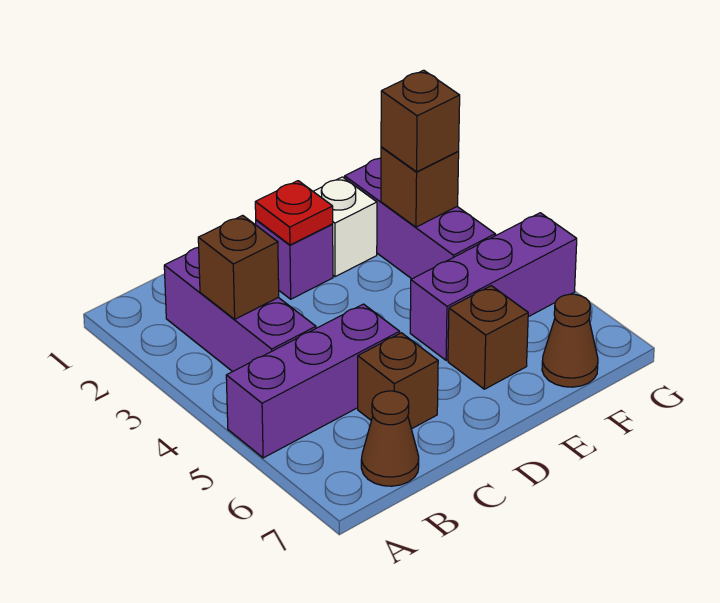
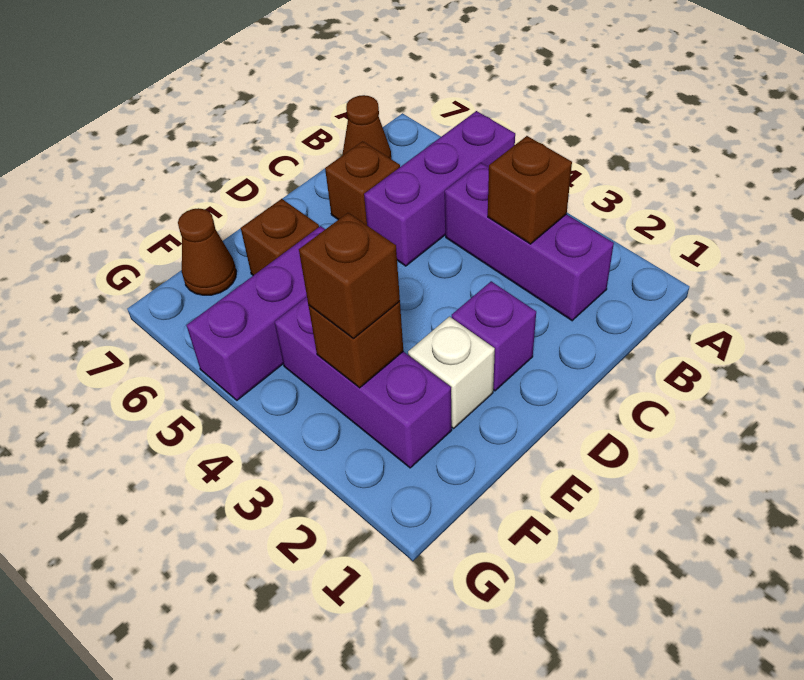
red plate D2 level 2 -> none

